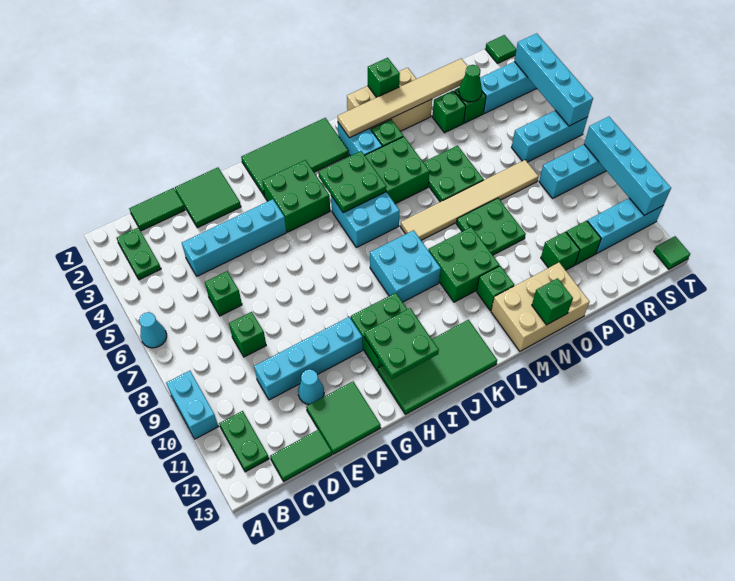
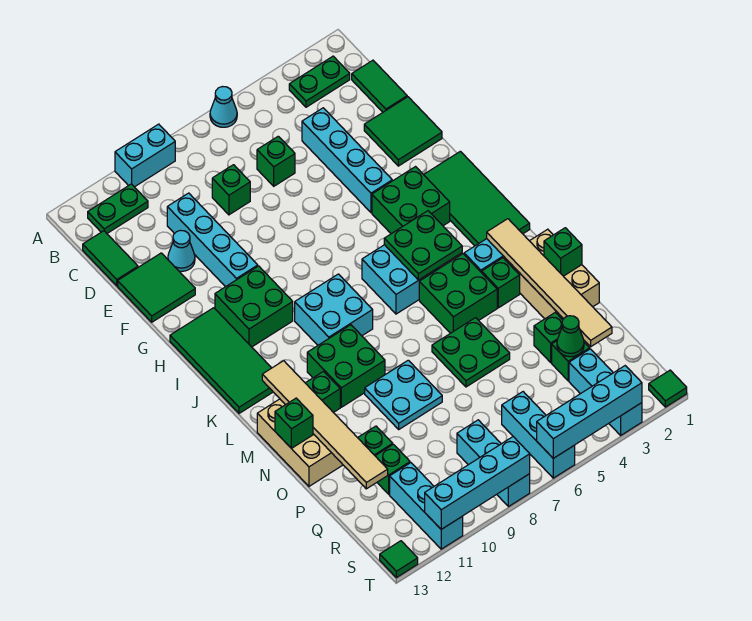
green plate H11:I12 level 2 -> none
tan tile L7:Q7 level 1 -> tan tile L12:Q12 level 2
green plate N8:O9 level 1 -> cyan plate N8:O9 level 1

